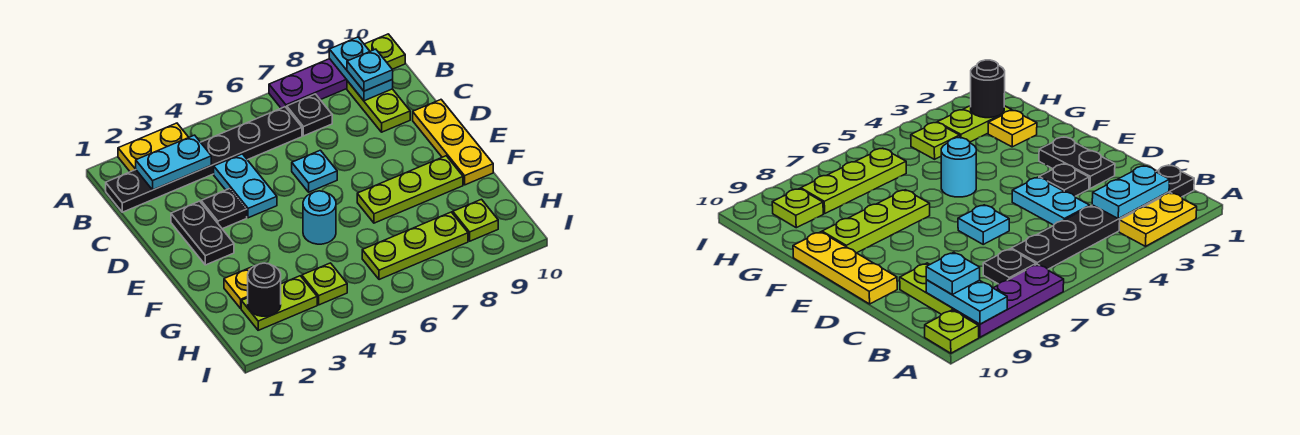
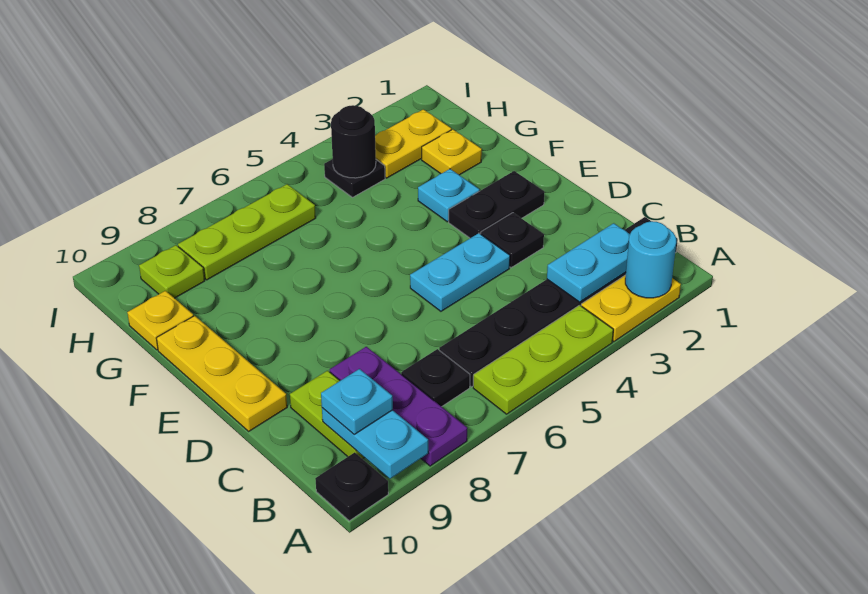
purple plate A7:A9 level 1 -> purple plate A8:C8 level 1
lime plate A10 level 1 -> black plate A10 level 1
cyan plate C4:D4 level 1 -> cyan plate D4:D5 level 1
black plate D2:E2 level 1 -> black plate E2:E3 level 1
cyan plate D6 level 1 -> cyan plate F3 level 1
cyan round brick F5 level 1 -> cyan round brick A2 level 2
lime plate F7:F9 level 1 -> lime plate A4:A6 level 1
none -> yellow plate G10 level 1
lime plate H2:H3 level 1 -> yellow plate H2:H3 level 1
black round brick H2 level 2 -> black round brick H4 level 2
lime plate H4 level 1 -> black plate H4 level 1

